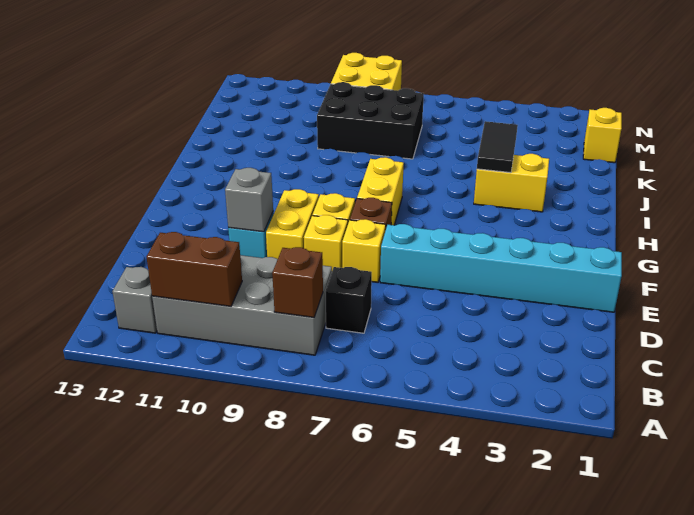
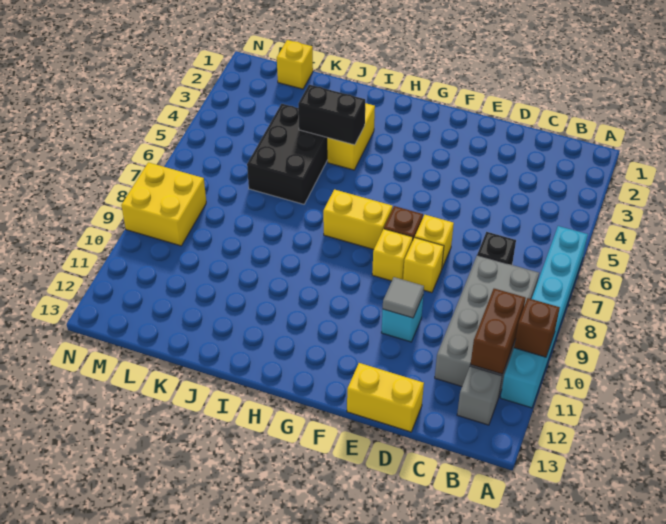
brown brick B8 level 2 -> brown brick A10 level 2
cyan brick E1:E6 level 1 -> cyan brick A6:A11 level 1
yellow brick E9:F9 level 1 -> yellow brick D13:E13 level 1
grey brick E10 level 2 -> grey tile E10 level 2
black tile I4:J4 level 2 -> black brick I4:J4 level 2
black brick K7:L9 level 1 -> black brick J4:K6 level 1

